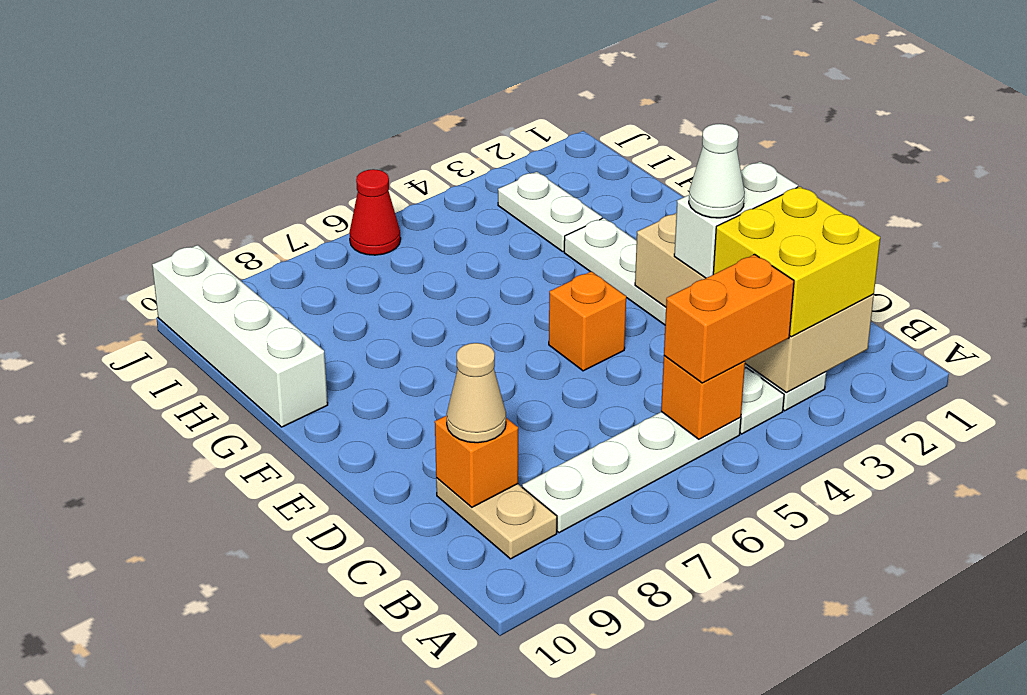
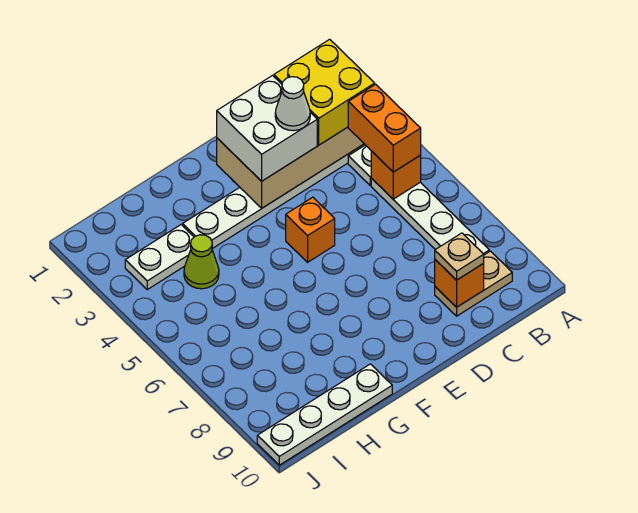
tan cone C9 level 3 -> tan plate C9 level 3
white brick D2:D3 level 3 -> white brick D2:E3 level 3
white brick G10:J10 level 1 -> white plate G10:J10 level 1
none -> lime cone H4 level 1
red cone J6 level 1 -> none

